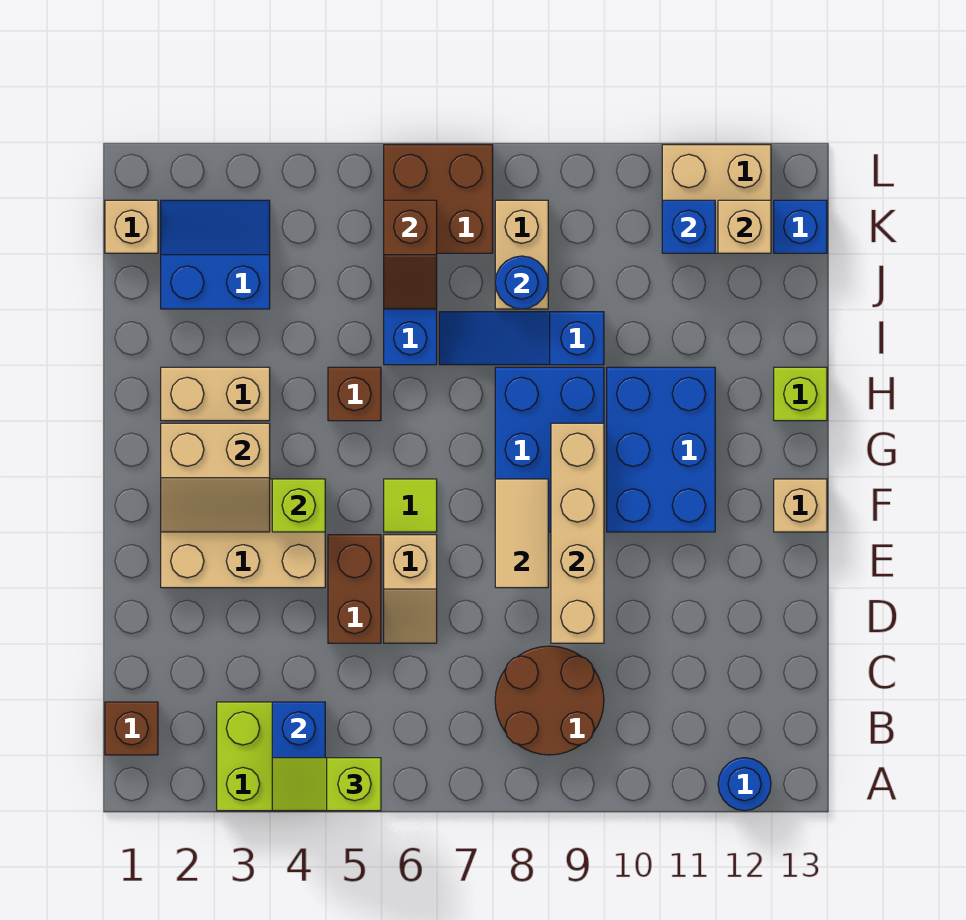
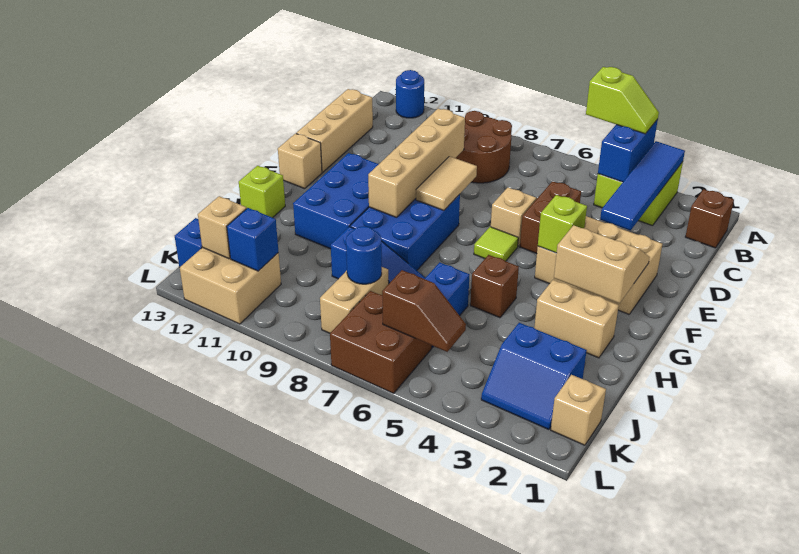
none -> blue tile A3:D3 level 2
none -> tan brick C13:E13 level 1
brown slope J6:K6 level 2 top K -> brown slope K5:K6 level 2 top 6

